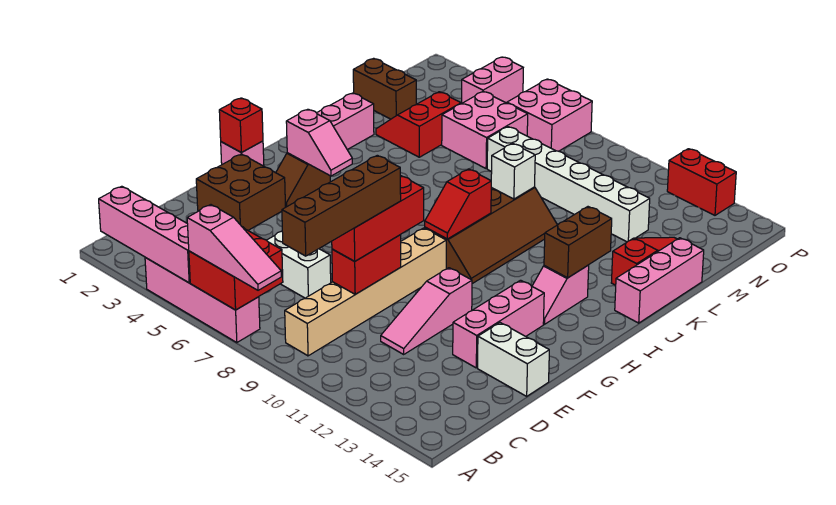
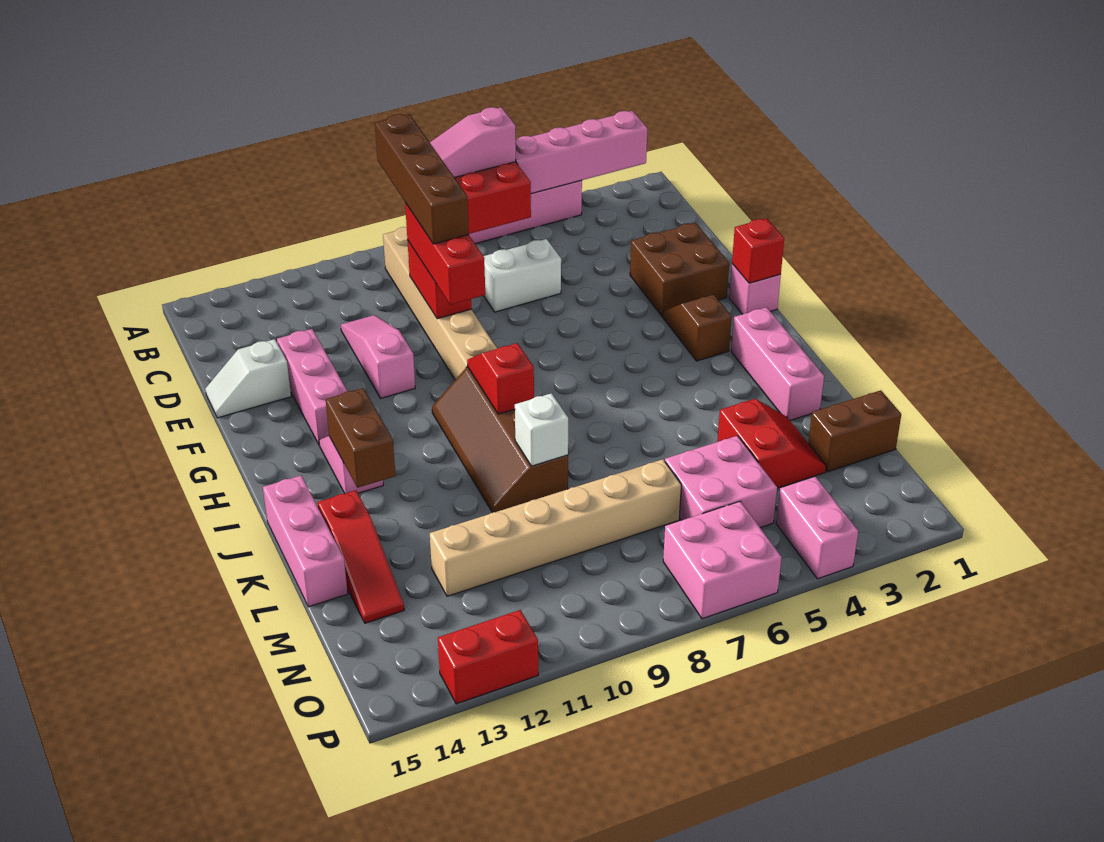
white brick E14:E15 level 1 -> white slope E14:E15 level 1 top 14
pink slope H3:H4 level 2 top 3 -> none
white brick M7:M12 level 1 -> tan brick M7:M12 level 1

